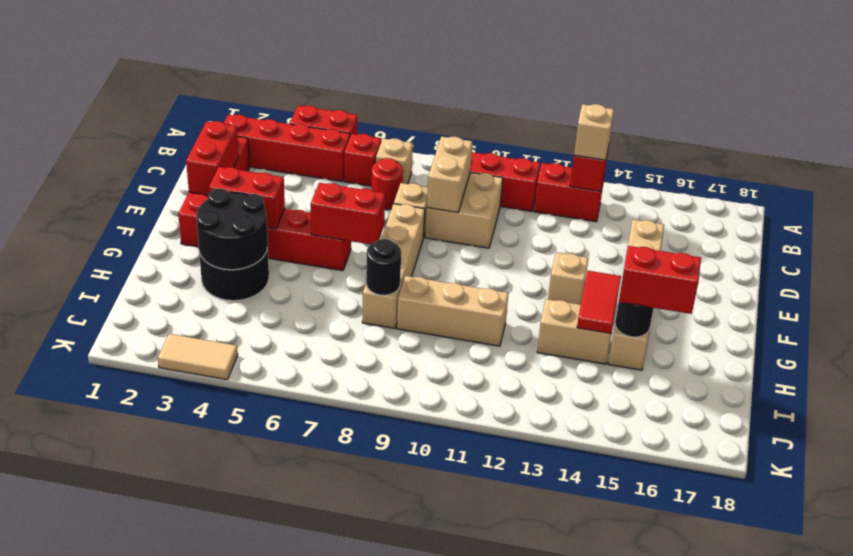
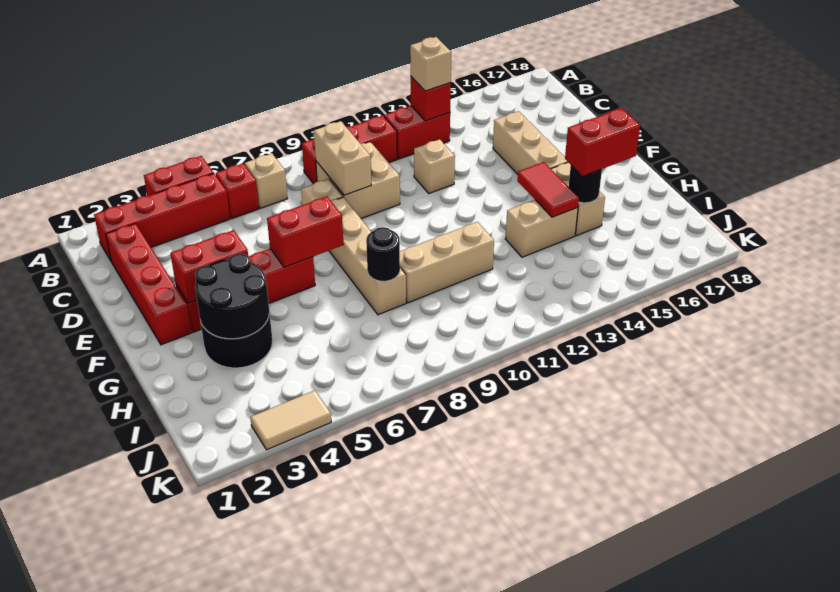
red round brick C7 level 1 -> none
red brick D2:E2 level 2 -> none
tan brick F13 level 1 -> tan brick D12 level 1

